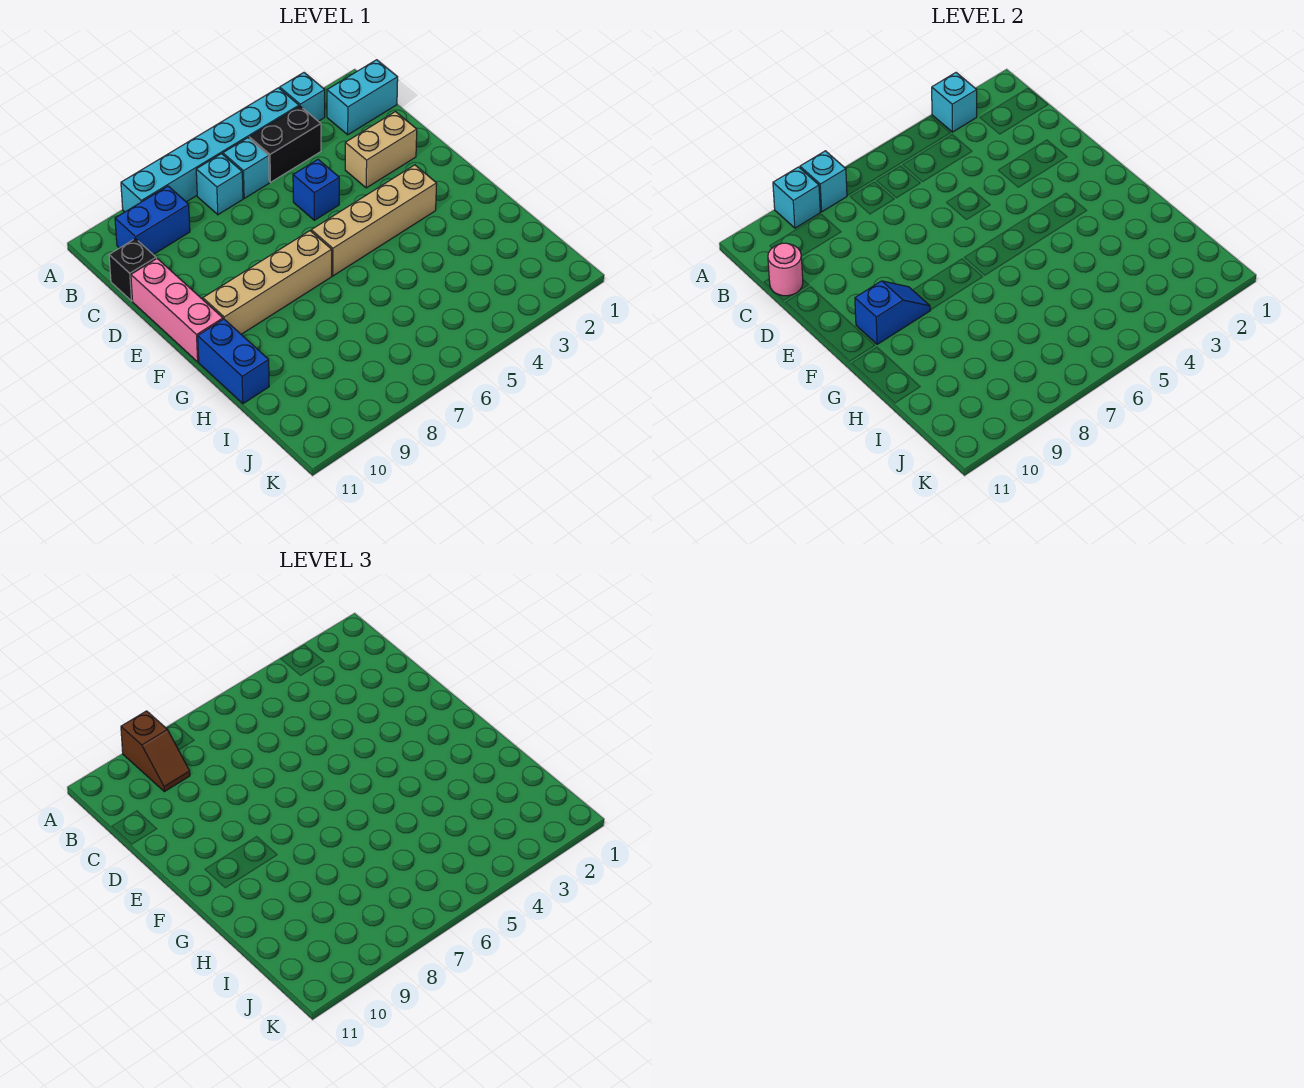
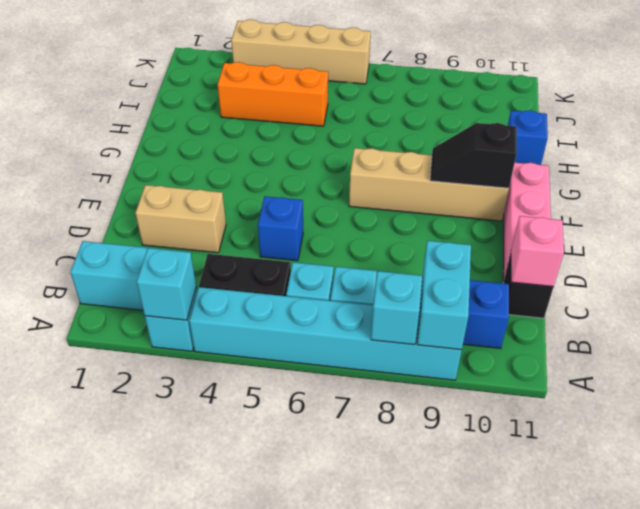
cyan brick A9 level 2 -> cyan brick A9:B9 level 2
brown slope A9:B9 level 3 top A -> none
pink round brick C11 level 2 -> pink brick C11 level 2
tan brick F3:F6 level 1 -> tan brick K3:K6 level 1
blue slope F9:F10 level 2 top 10 -> black slope F9:F10 level 2 top 10
blue brick G11:H11 level 1 -> blue brick H11 level 1
none -> orange brick I3:I5 level 1

